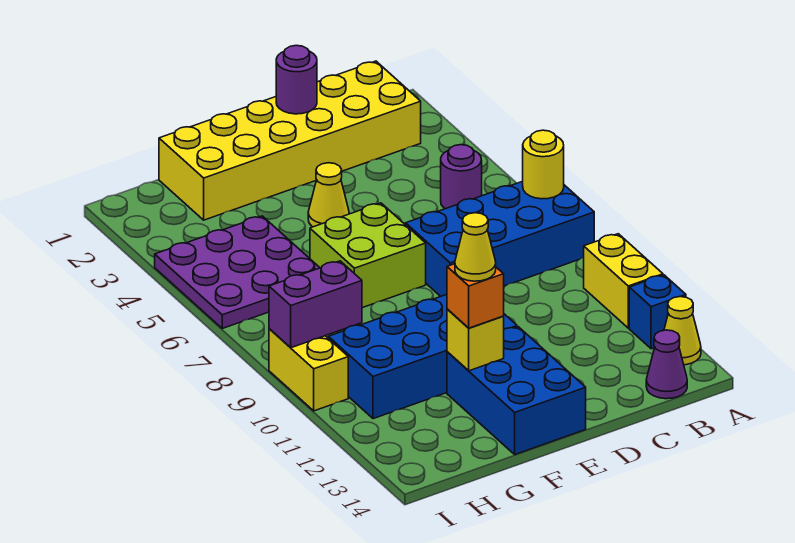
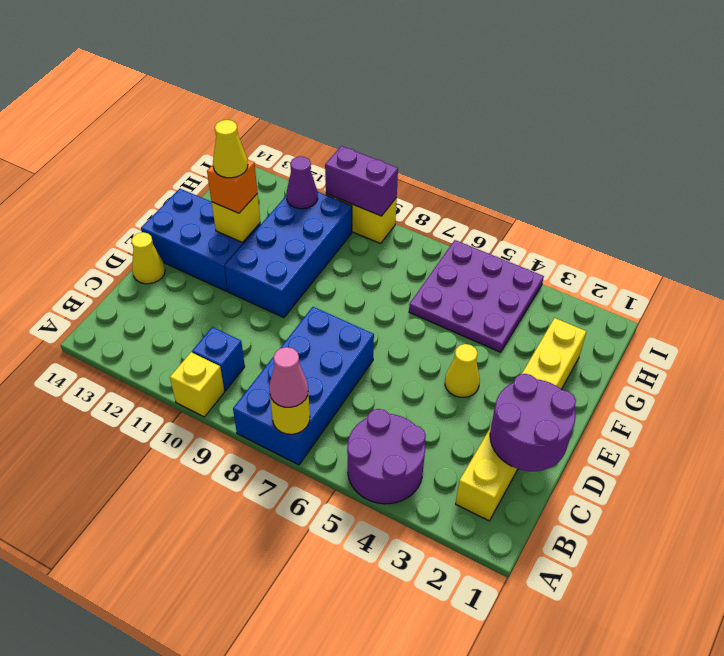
none -> pink cone A7 level 3
yellow brick A10:A11 level 1 -> yellow brick A10 level 1
blue brick A12 level 1 -> blue brick B10 level 1
yellow cone A13 level 1 -> yellow cone D14 level 1
yellow brick B1:G2 level 1 -> yellow brick B2:G2 level 1
purple round brick B5 level 1 -> purple round brick A4:B5 level 1
purple cone B14 level 1 -> purple cone H11 level 2
purple round brick D1 level 2 -> purple round brick C1:D2 level 2
lime brick E6:F7 level 1 -> none
purple brick H9:I9 level 2 -> purple brick I9:I10 level 2

